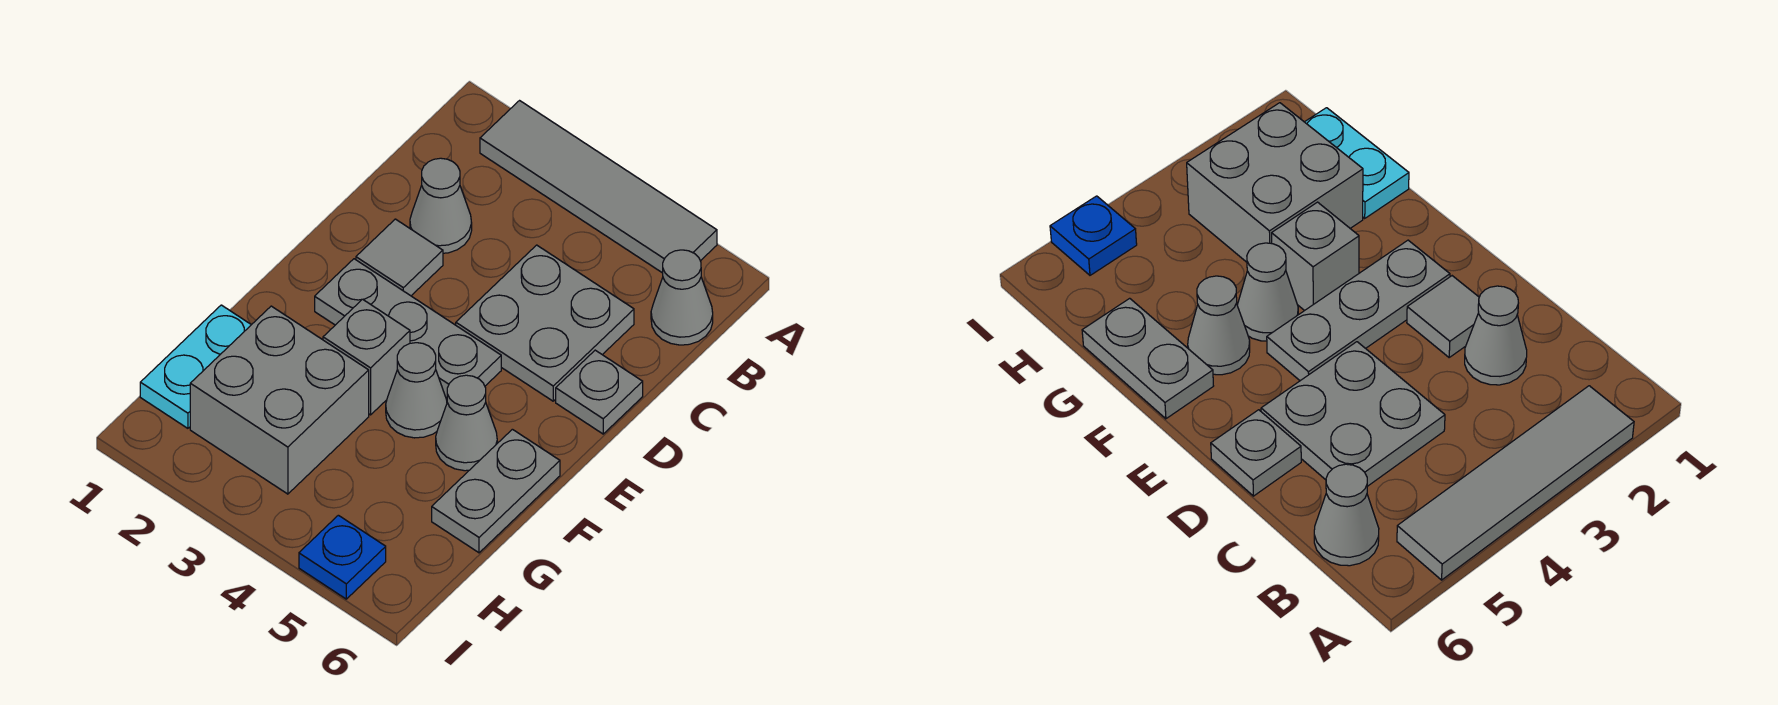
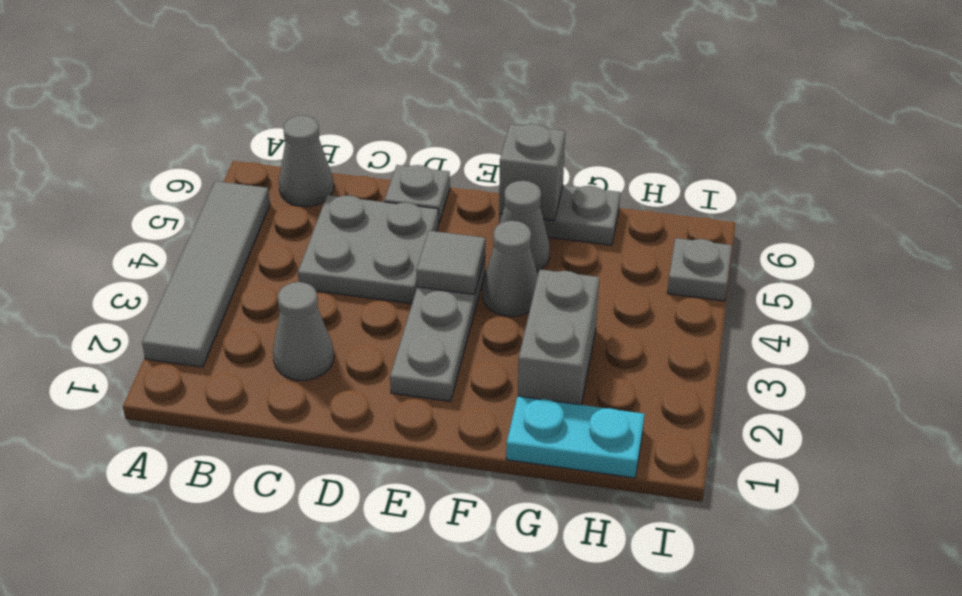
grey tile D2 level 1 -> grey tile E4 level 2
grey brick F3 level 1 -> grey brick F6 level 2
grey brick G2:H3 level 1 -> grey brick G2:G3 level 1
blue plate I5 level 1 -> grey plate I5 level 1

